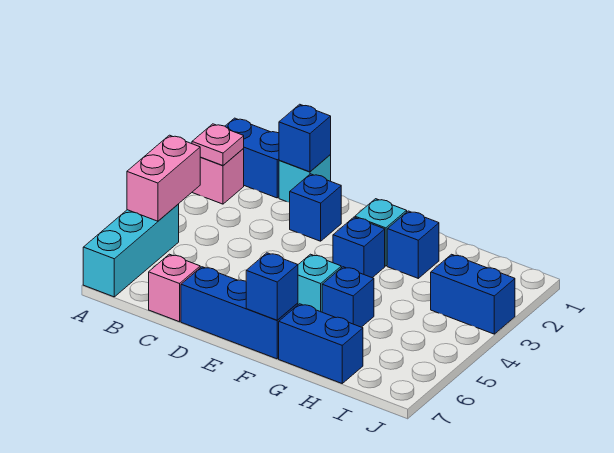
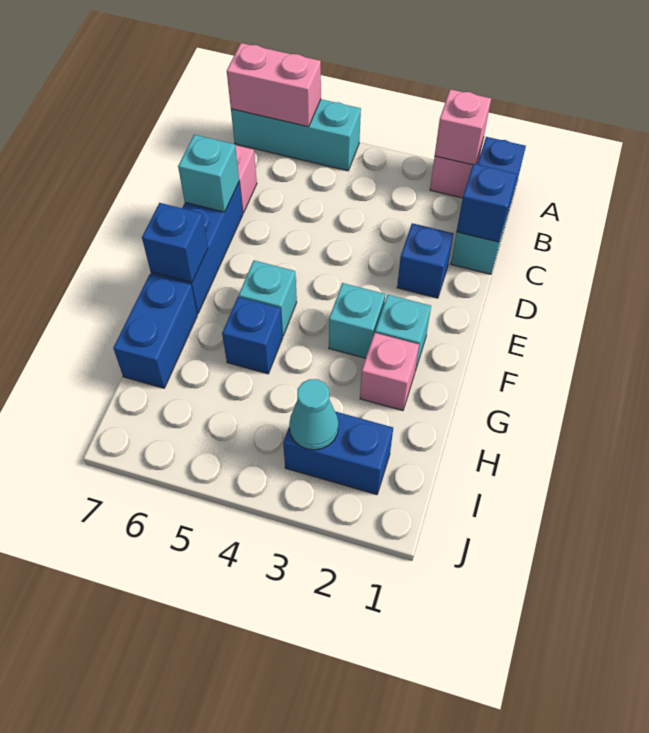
pink plate A2 level 2 -> pink brick A2 level 2
pink brick A4:A5 level 2 -> pink brick A6:A7 level 2
none -> cyan brick D7 level 2
blue brick F3 level 1 -> cyan brick F3 level 1
blue brick G2 level 1 -> pink brick G2 level 1
blue brick I3:J3 level 1 -> blue brick I2:I3 level 1
none -> cyan cone I3 level 2

